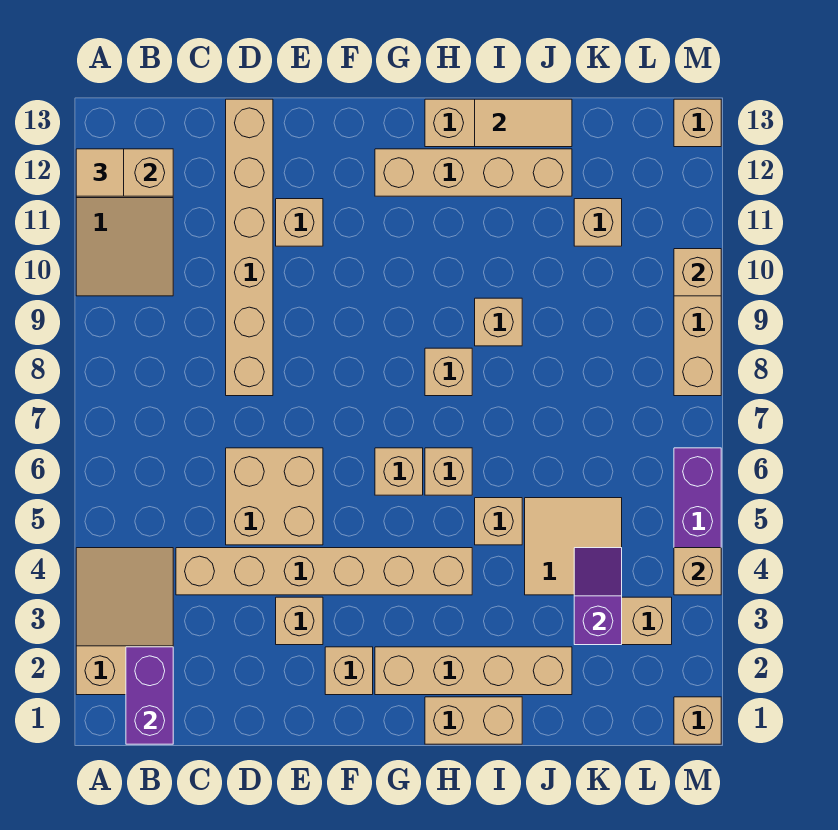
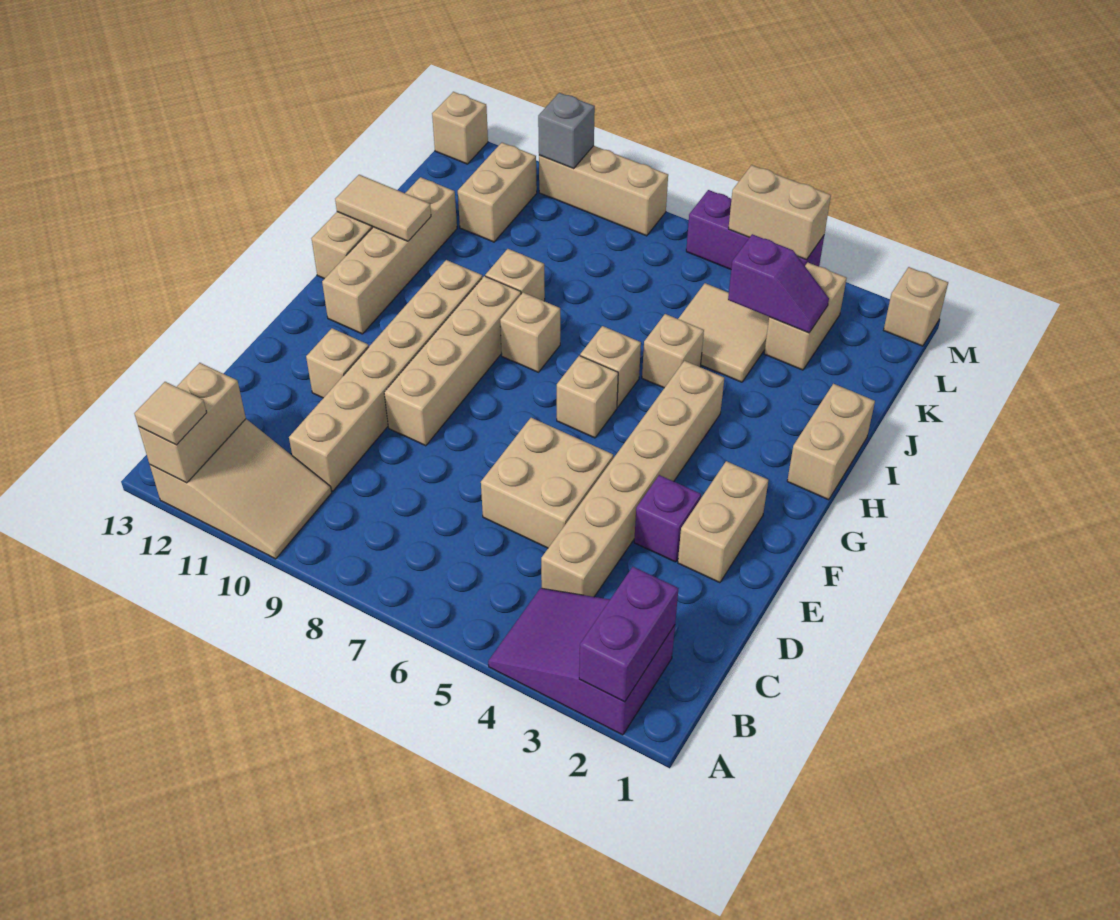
tan slope A2:B4 level 1 top 2 -> purple slope A2:B4 level 1 top 2
purple brick B1:B2 level 2 -> purple brick A2:B2 level 2
tan brick D8:D13 level 1 -> tan brick C10:H10 level 1
tan brick E3 level 1 -> purple brick E3 level 1
tan brick F2 level 1 -> tan brick E2:F2 level 1
tan brick G2:J2 level 1 -> tan brick E9:H9 level 1
tan tile I13:J13 level 2 -> tan tile I12:I13 level 2
purple slope K3:K4 level 2 top 3 -> purple slope K3:K4 level 2 top 4
tan brick K11 level 1 -> tan brick K11:L11 level 1
tan brick M4 level 2 -> tan brick M4:M5 level 2
tan brick M10 level 2 -> grey brick M10 level 2

